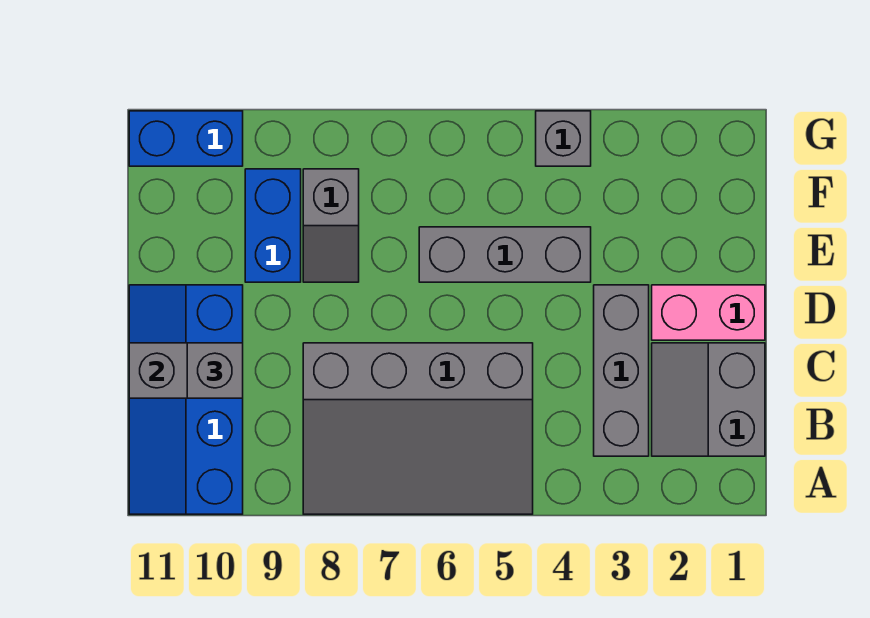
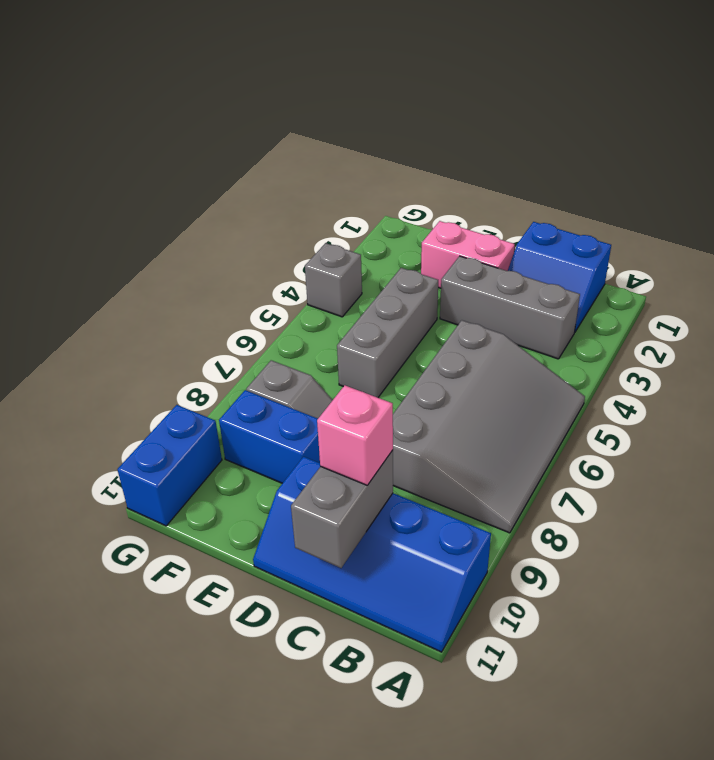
grey slope B1:C2 level 1 top 1 -> blue slope B1:C2 level 1 top 1
grey brick C10 level 3 -> pink brick C10 level 3
pink brick D1:D2 level 1 -> pink brick D2:E2 level 1

